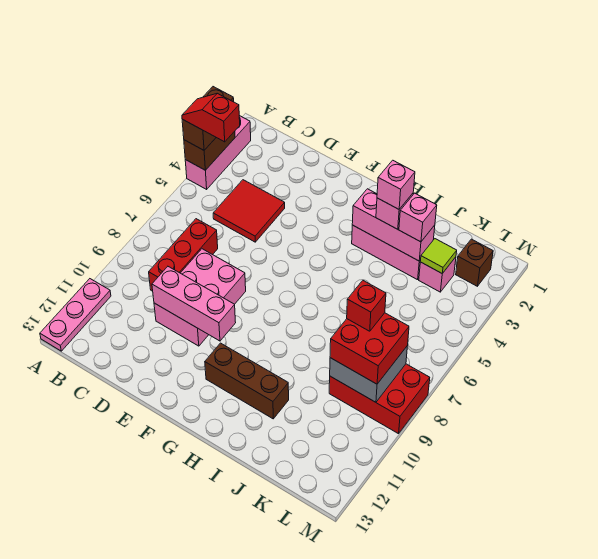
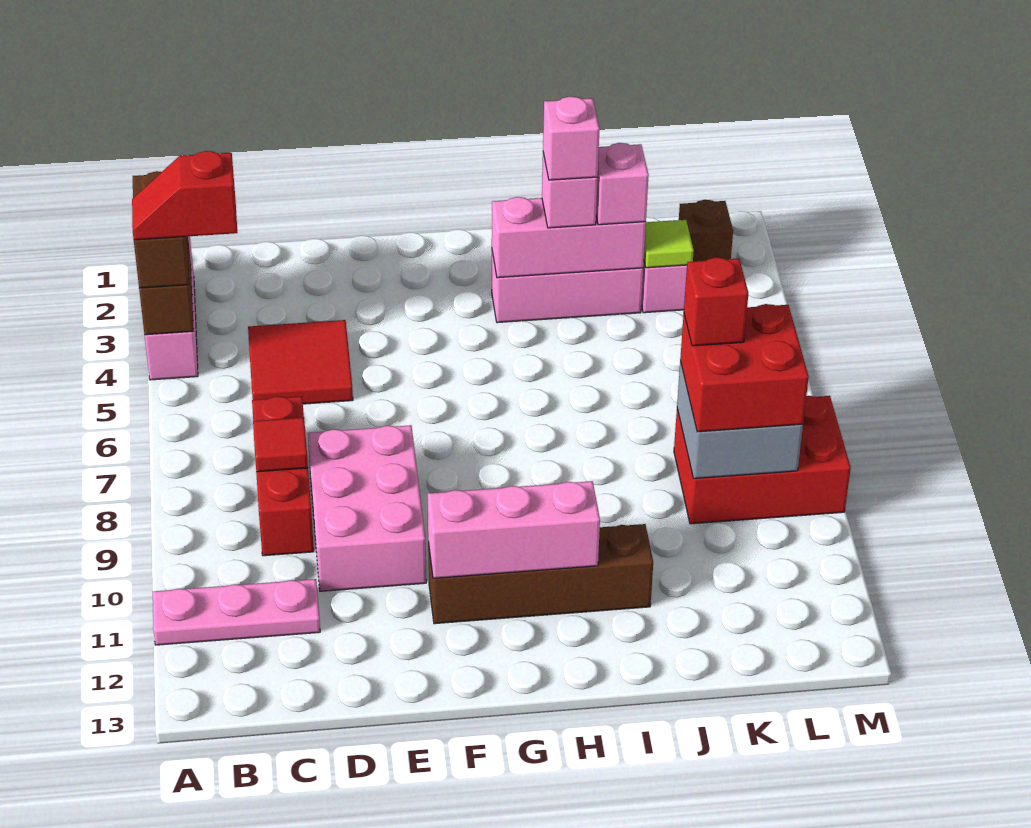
pink plate A11:A13 level 1 -> pink plate A11:C11 level 1
none -> red tile C8 level 2
pink brick D10:F10 level 2 -> pink brick F11:H11 level 2
brown brick G11:I11 level 1 -> brown brick F11:I11 level 1

